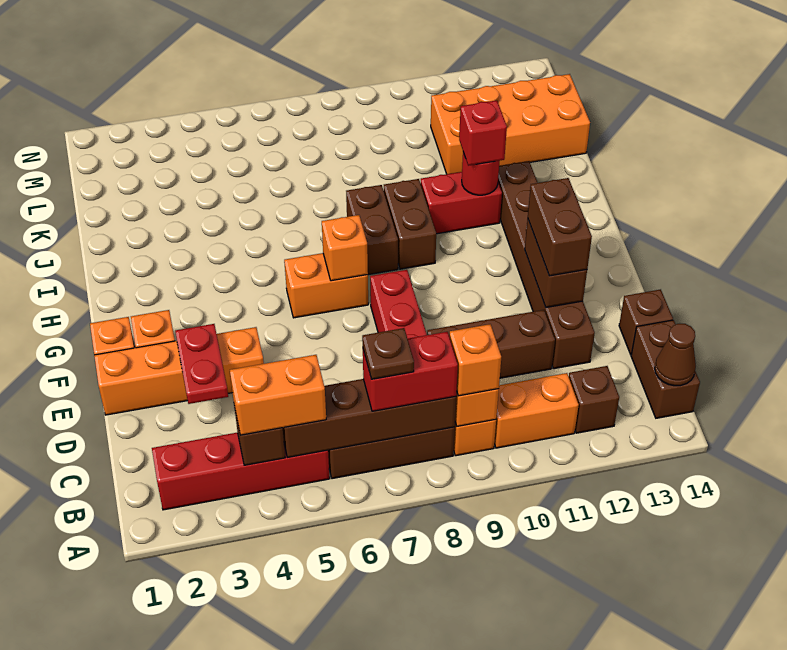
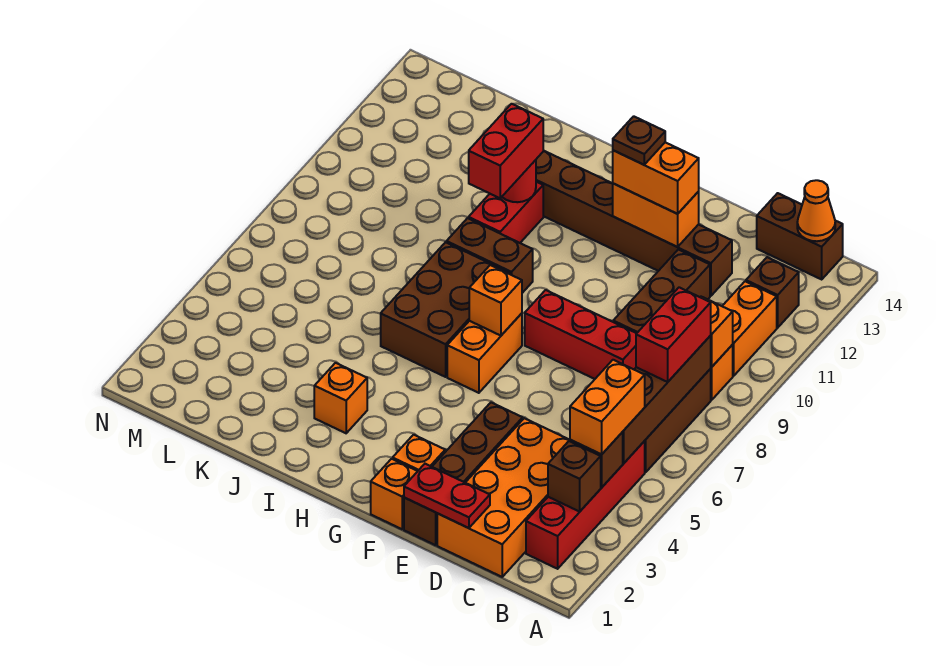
brown plate B7 level 4 -> brown plate F12 level 4
orange brick B9 level 3 -> orange brick I3 level 1
brown cone B14 level 2 -> orange cone B14 level 2
red plate D3:E3 level 2 -> red plate D1:E1 level 2
brown brick D14 level 1 -> brown brick B3 level 2
orange brick E1:E4 level 1 -> brown brick E1:E4 level 1
brown brick E12:F12 level 2 -> orange brick E12:F12 level 2
brown brick E12:F12 level 3 -> orange brick E12:F12 level 3
brown brick H8:I8 level 1 -> brown brick H6:I8 level 1
red brick I11 level 3 -> red brick I10:I11 level 3
orange brick K11:L14 level 1 -> orange brick C1:D4 level 1

